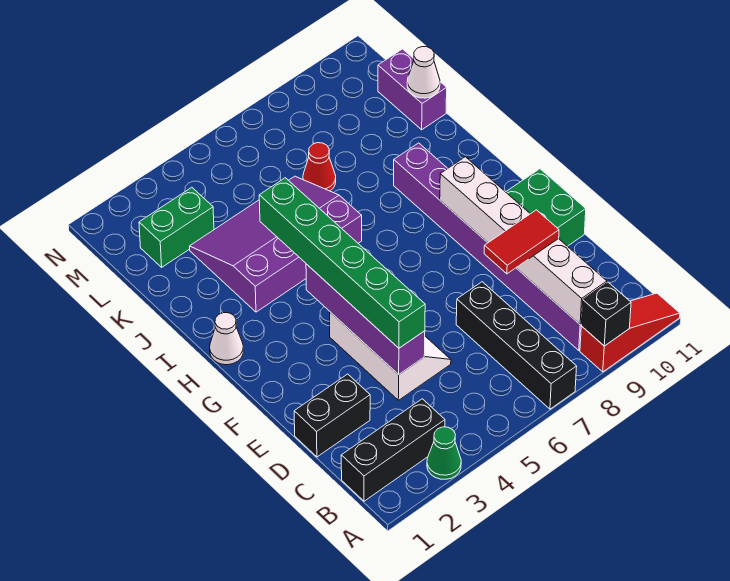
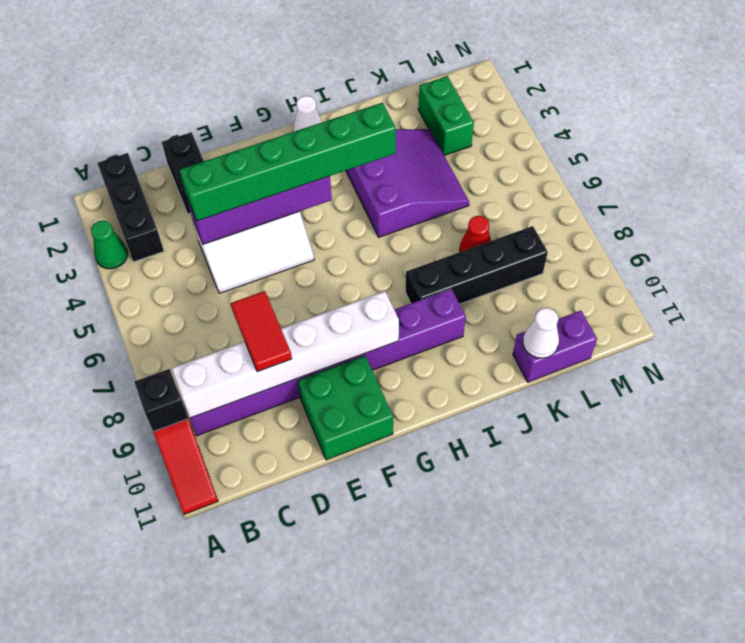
black brick A7:D7 level 1 -> black brick I8:L8 level 1
purple slope I3:K6 level 1 top I -> purple slope I3:K5 level 1 top I

